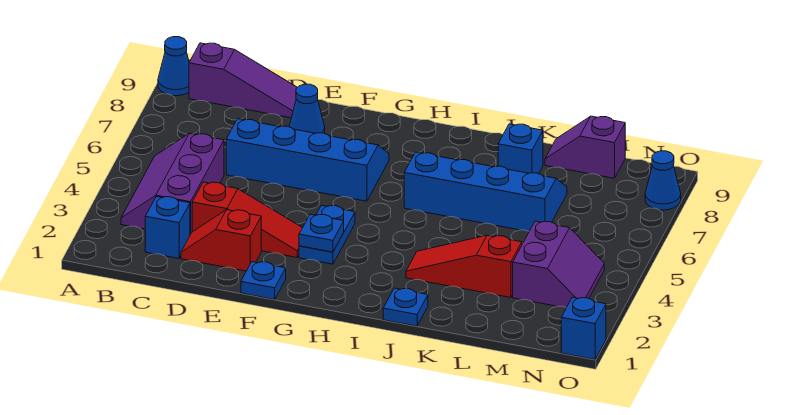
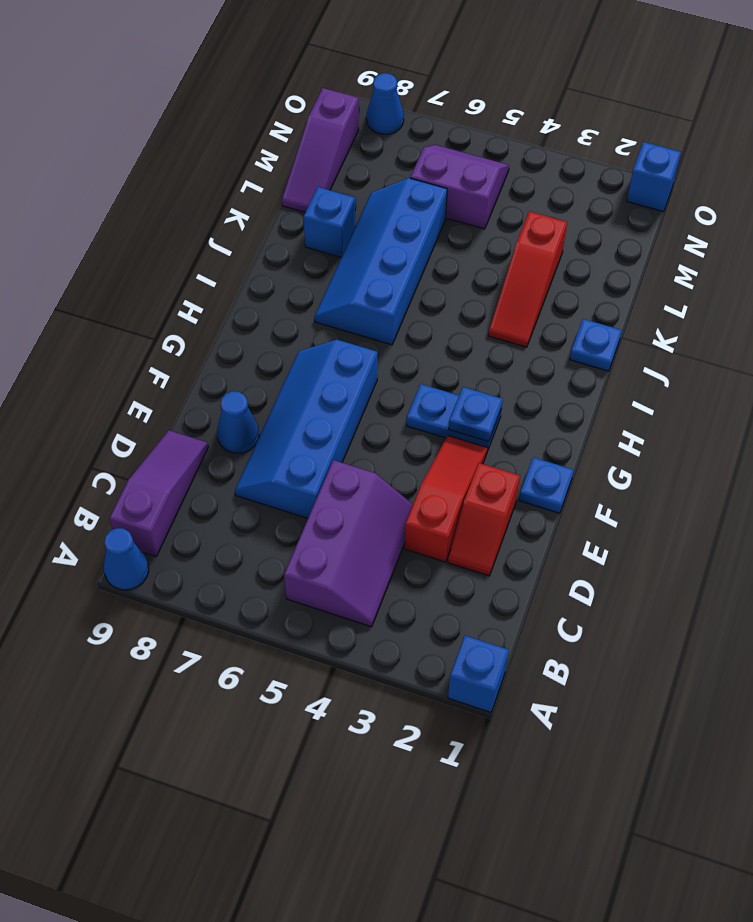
purple slope B3:C5 level 1 top C -> purple slope B4:D5 level 1 top 5
blue brick C2 level 1 -> blue brick A1 level 1
purple slope L9:M9 level 1 top M -> purple slope L9:N9 level 1 top N
purple slope M3:N4 level 1 top M -> purple slope M5:N6 level 1 top M

